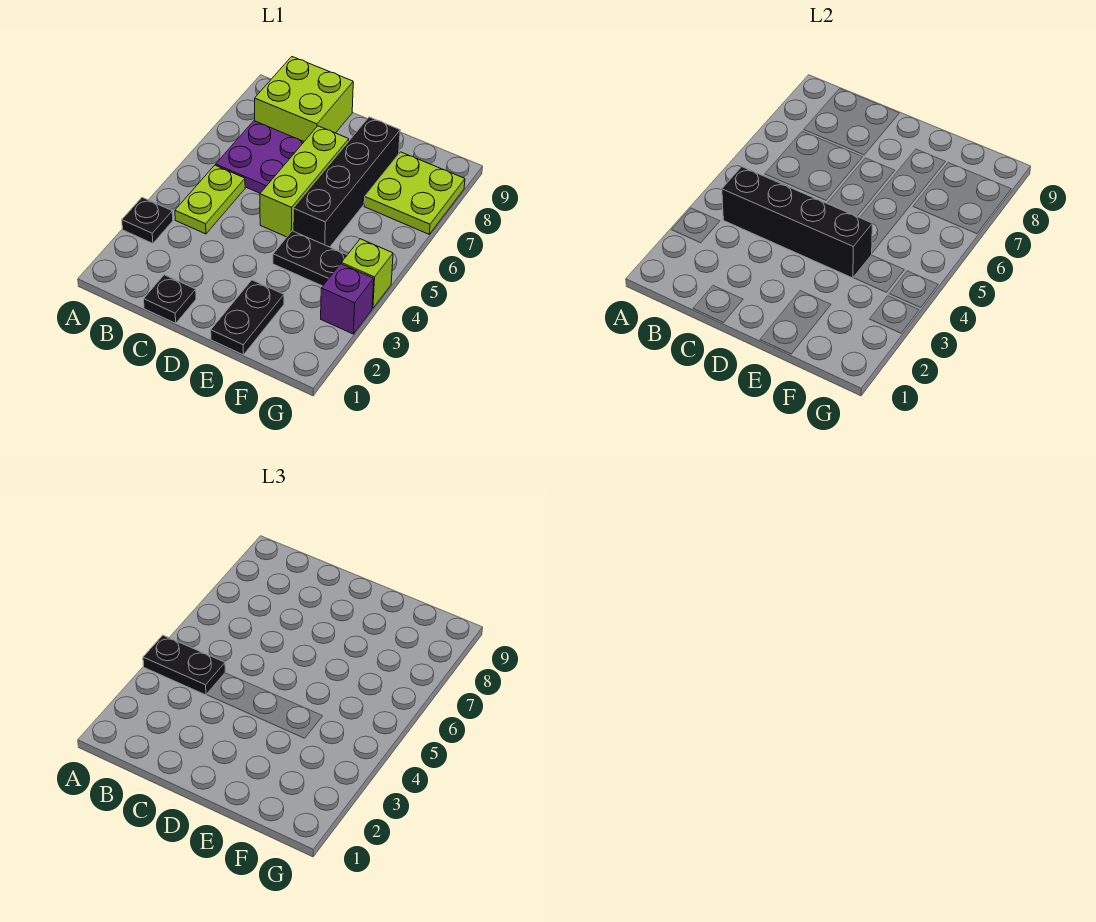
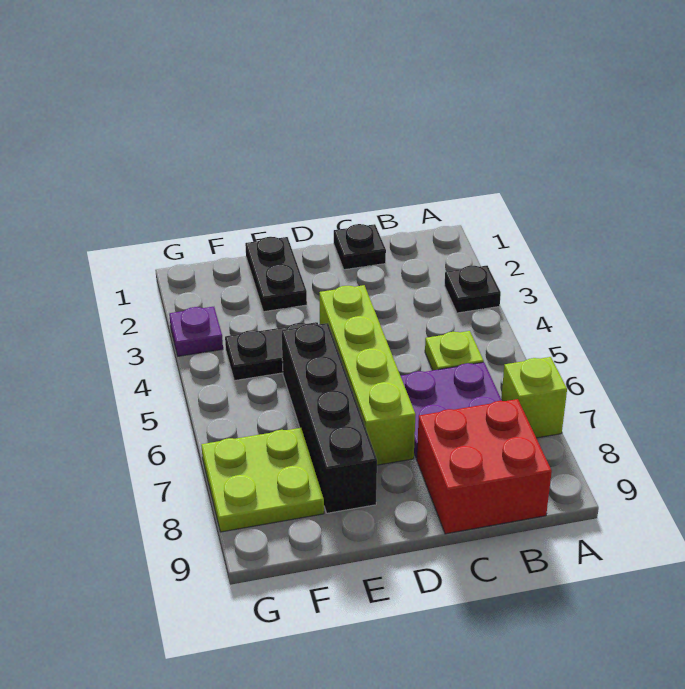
black plate A4:B4 level 3 -> none
lime plate B4:B5 level 1 -> lime plate B5 level 1
black brick B4:E4 level 2 -> none
lime brick B8:C9 level 1 -> red brick B8:C9 level 1
lime brick D5:D7 level 1 -> lime brick D4:D7 level 1
purple brick G3 level 1 -> purple plate G3 level 1
lime brick G4 level 1 -> lime brick A7 level 1

